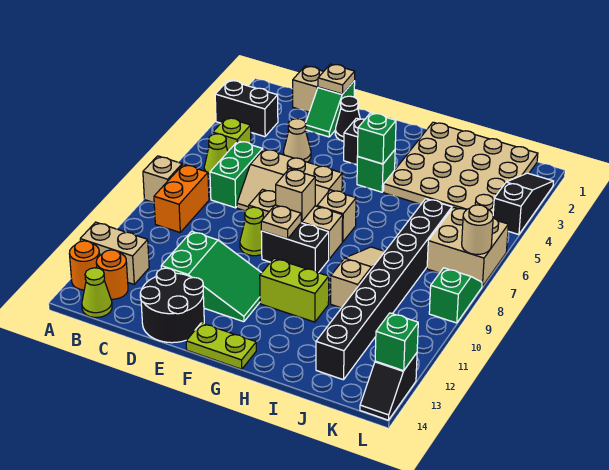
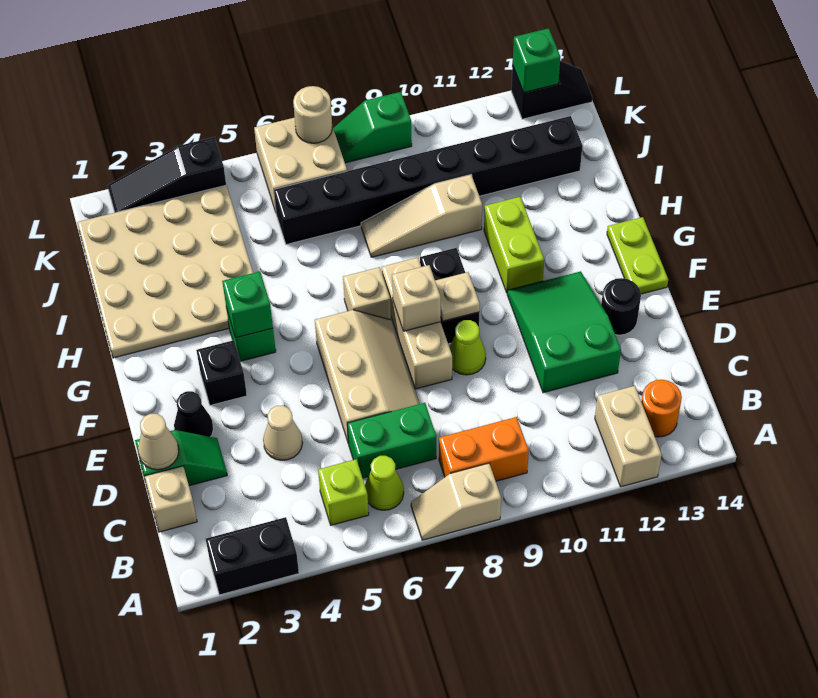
black brick A3:B3 level 1 -> black brick A2:A3 level 1
orange round brick A13 level 1 -> none
lime cone B14 level 1 -> none
tan plate D1 level 2 -> tan cone D1 level 2
black round brick D13:E14 level 1 -> black round brick E13 level 1

